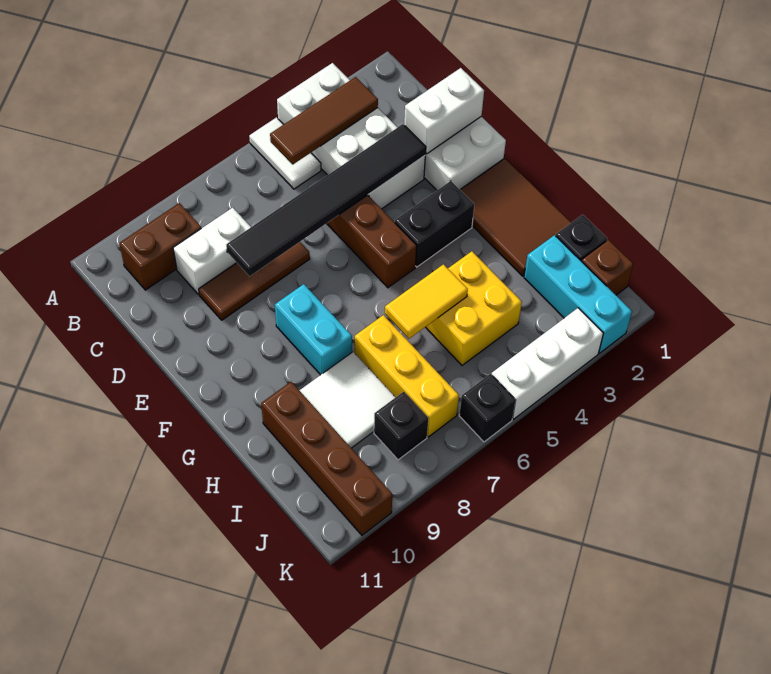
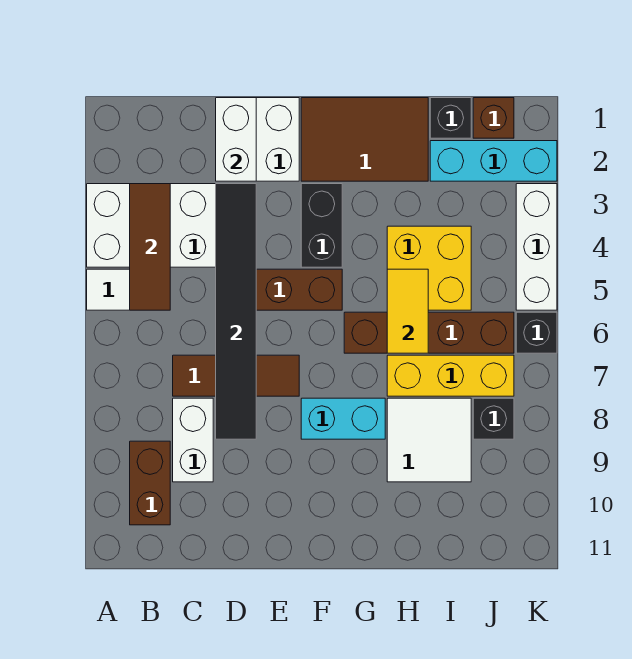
brown tile D7:D9 level 1 -> brown tile C7:E7 level 1
brown brick H10:K10 level 1 -> brown brick G6:J6 level 1

